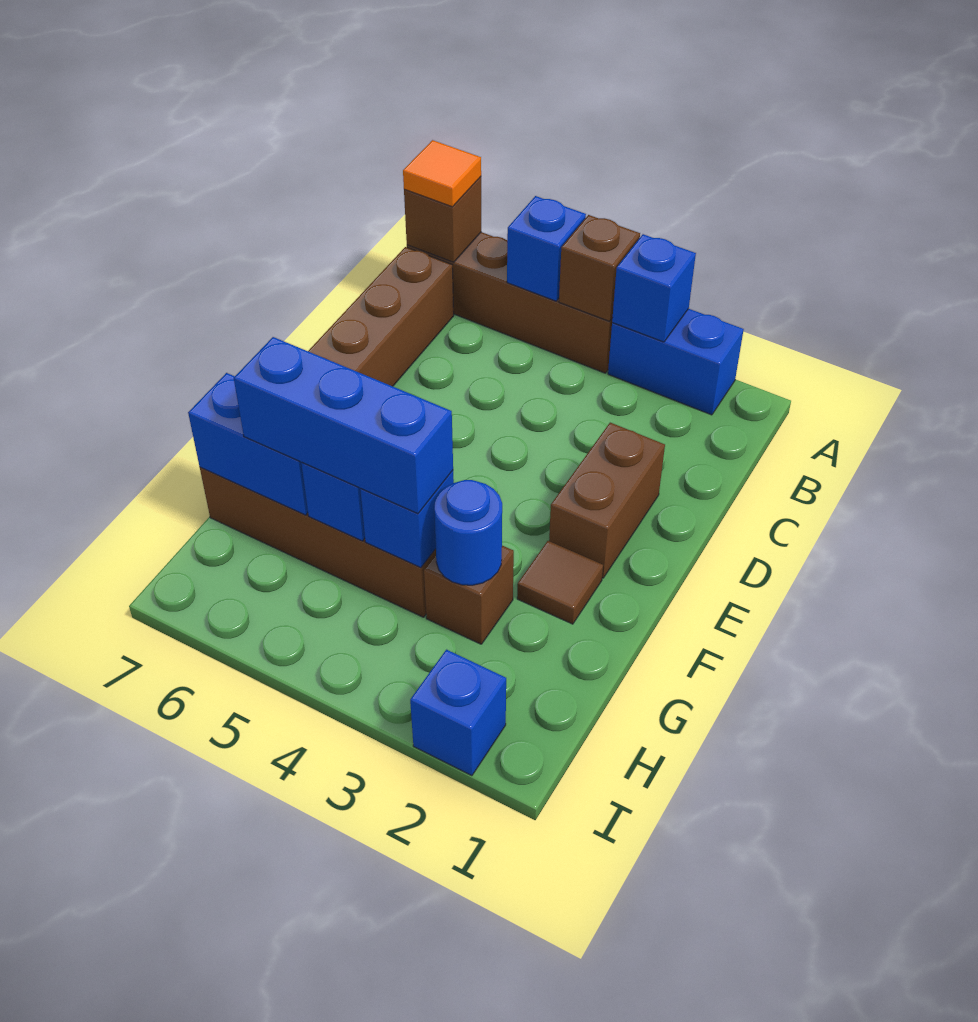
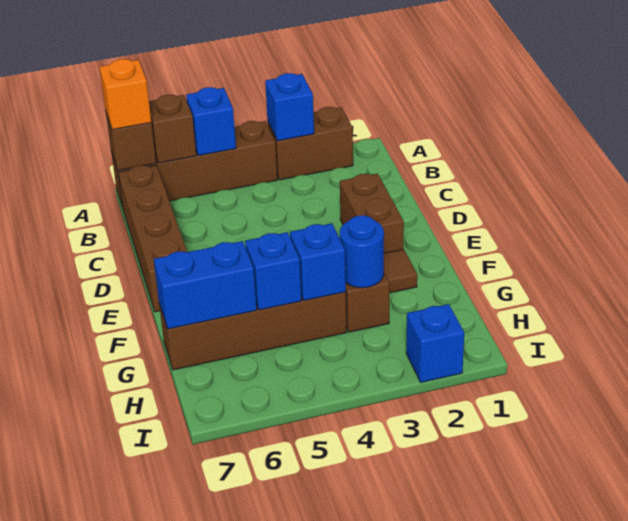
blue brick A2:A3 level 1 -> brown brick A2:A3 level 1
brown brick A4 level 2 -> brown brick A6 level 2
orange tile A7 level 3 -> orange brick A7 level 3
blue brick G4:G6 level 3 -> none

